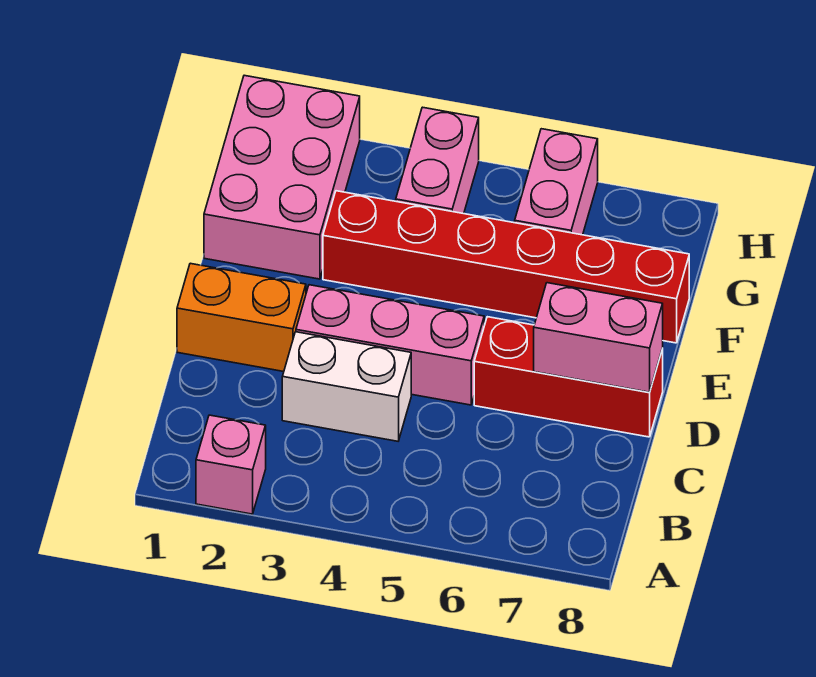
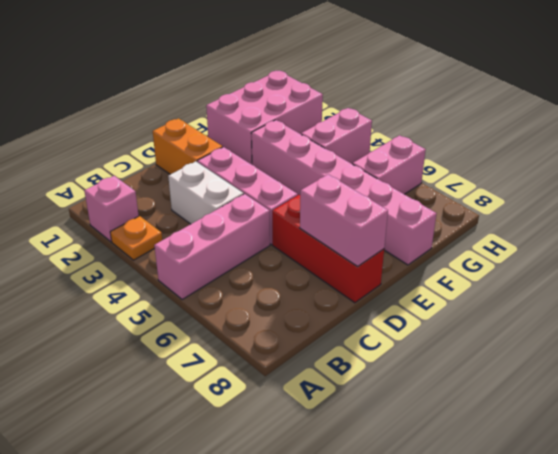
none -> orange plate A3 level 1
none -> pink brick A5:C5 level 1
red brick F3:F8 level 1 -> pink brick F3:F8 level 1

